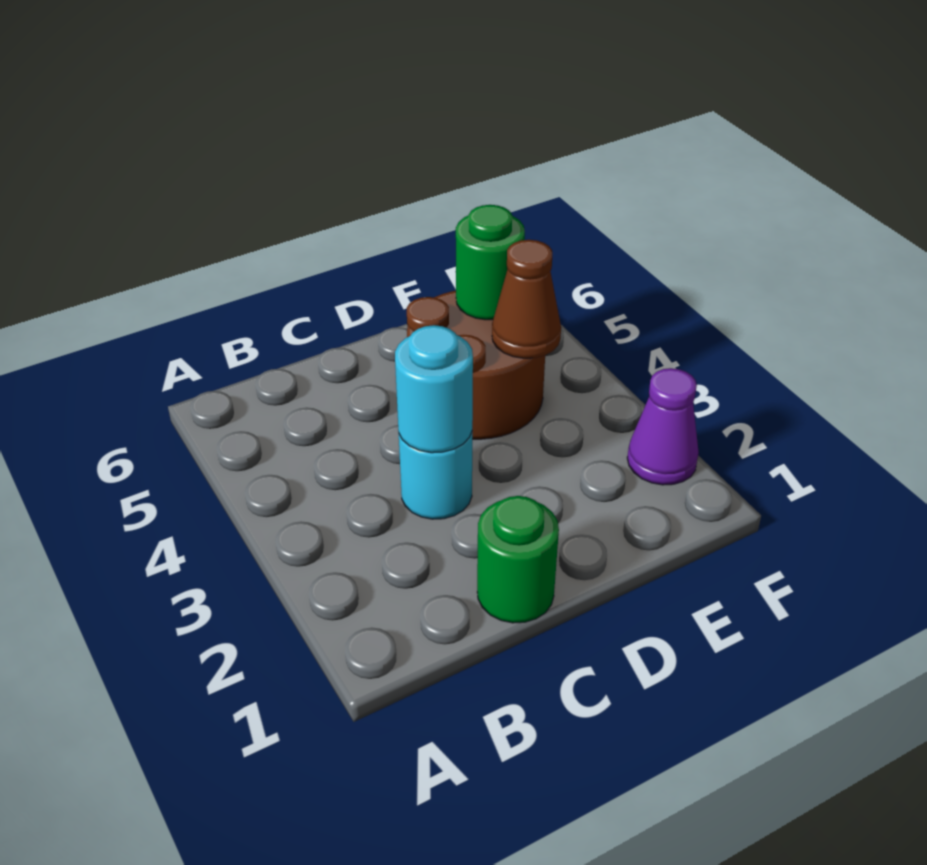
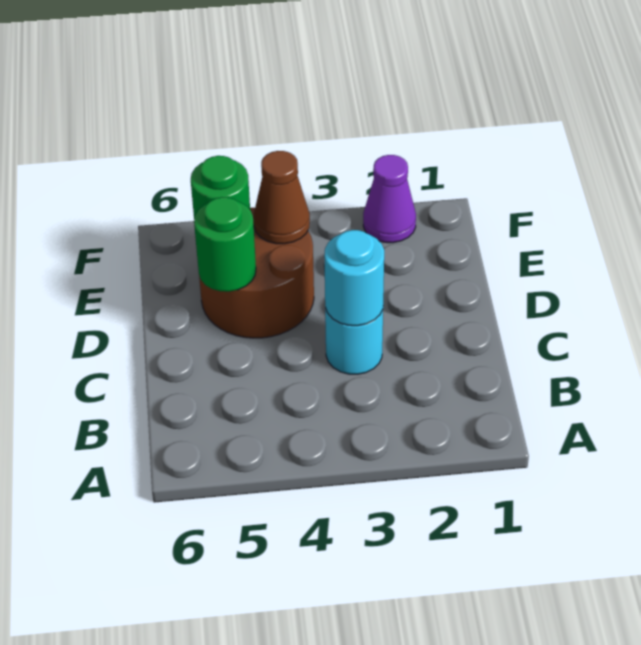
green round brick C1 level 1 -> green round brick D5 level 2

